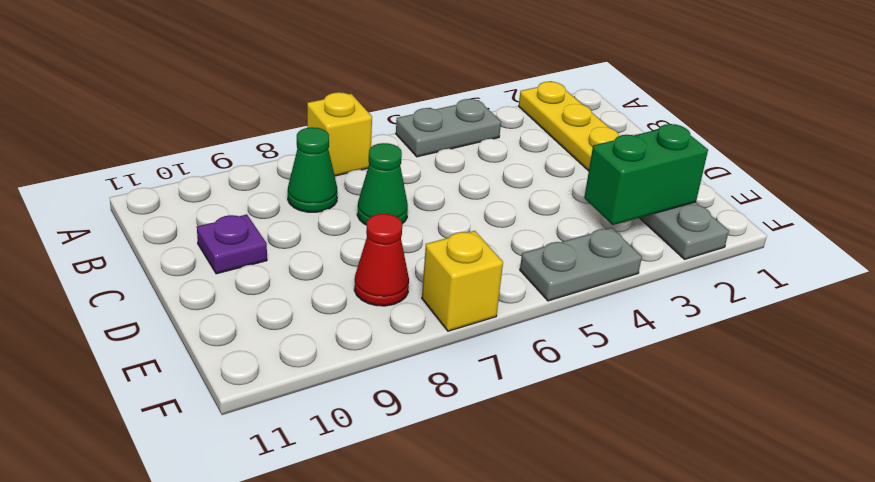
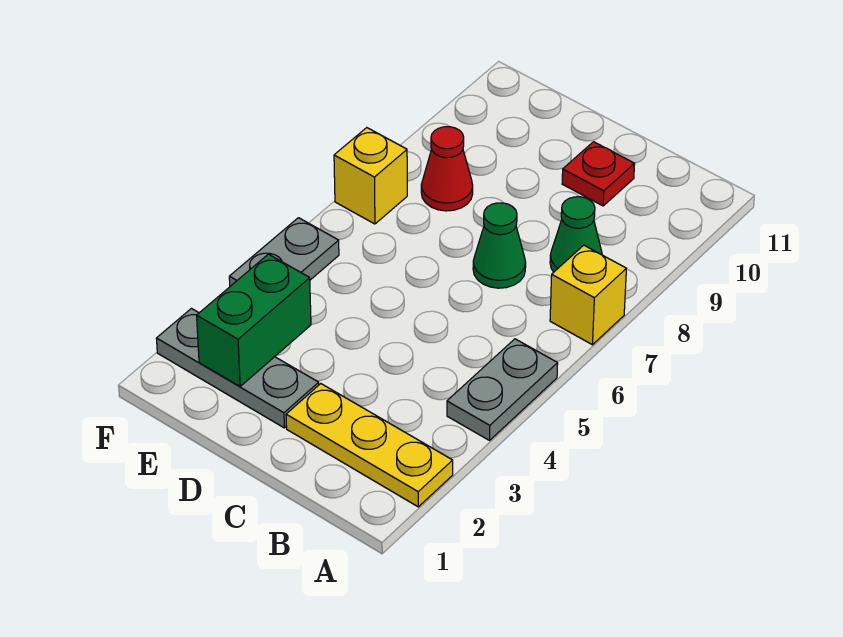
purple plate C10 level 1 -> red plate C10 level 1

